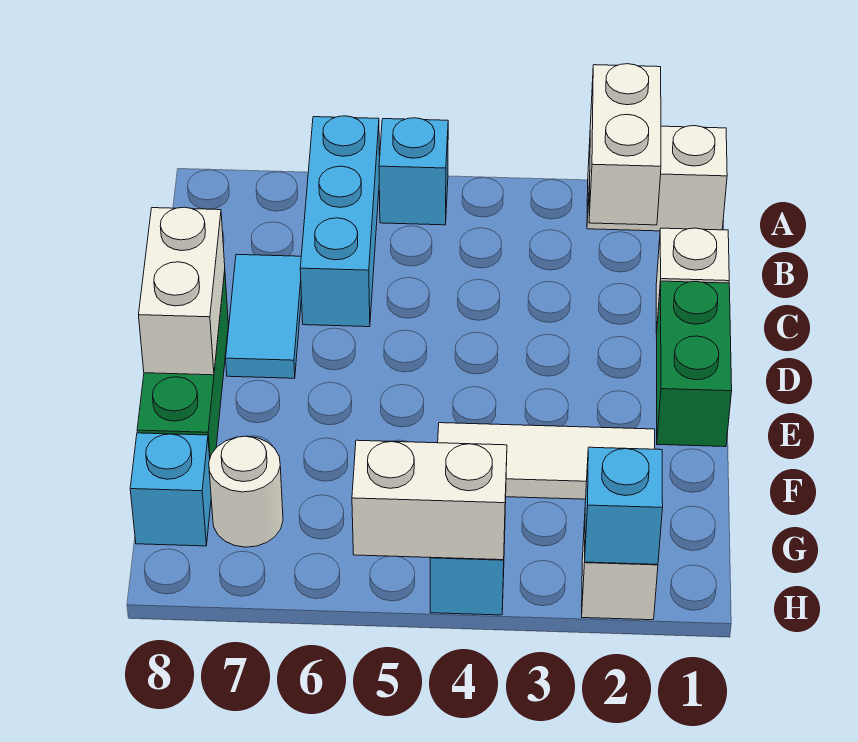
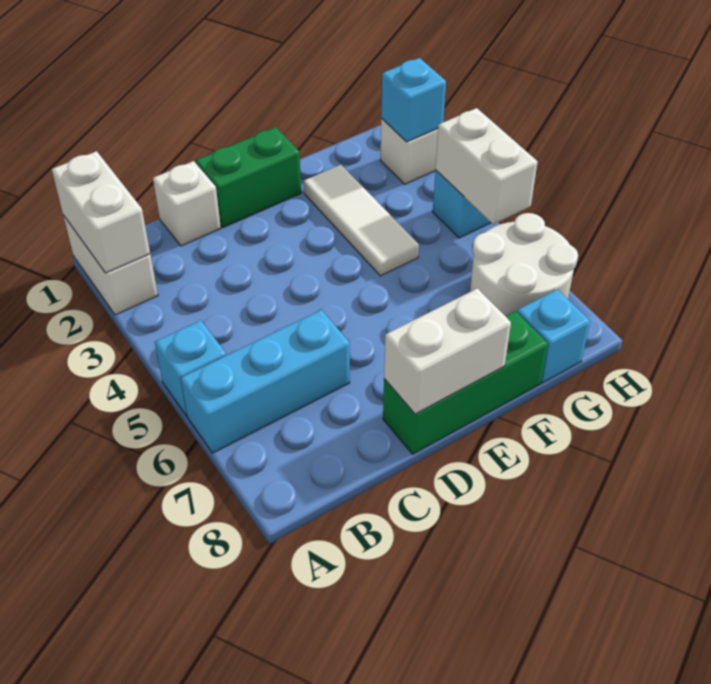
white brick A2:B2 level 2 -> white brick A1:A2 level 2
cyan tile C7:D7 level 1 -> none
white round brick G7 level 1 -> white round brick G6:H7 level 1

